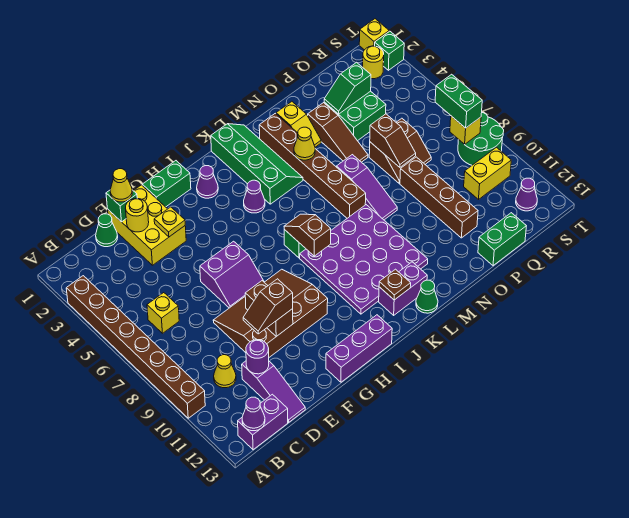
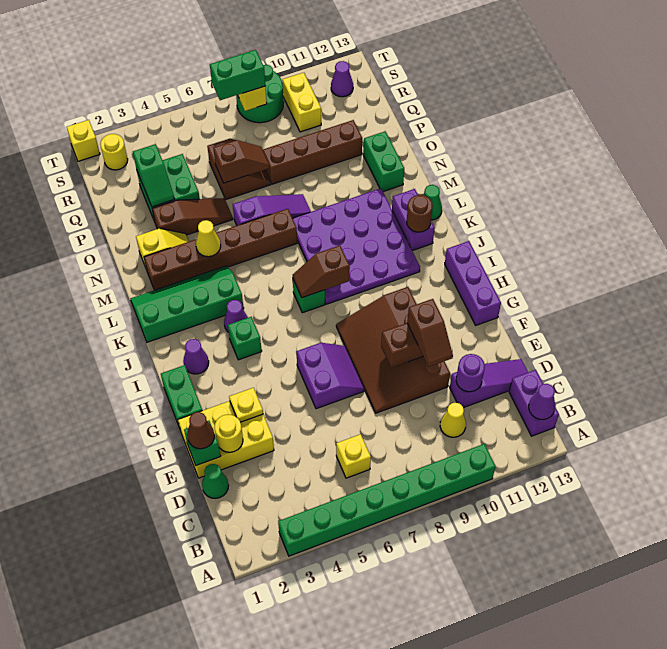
brown brick A3:A10 level 1 -> green brick A3:A10 level 1
yellow cone E1 level 3 -> brown cone E1 level 3
brown plate K12 level 2 -> brown round brick K12 level 2
green brick P13:Q13 level 1 -> green brick N12:O12 level 1
green brick T2 level 1 -> green brick I4 level 1

